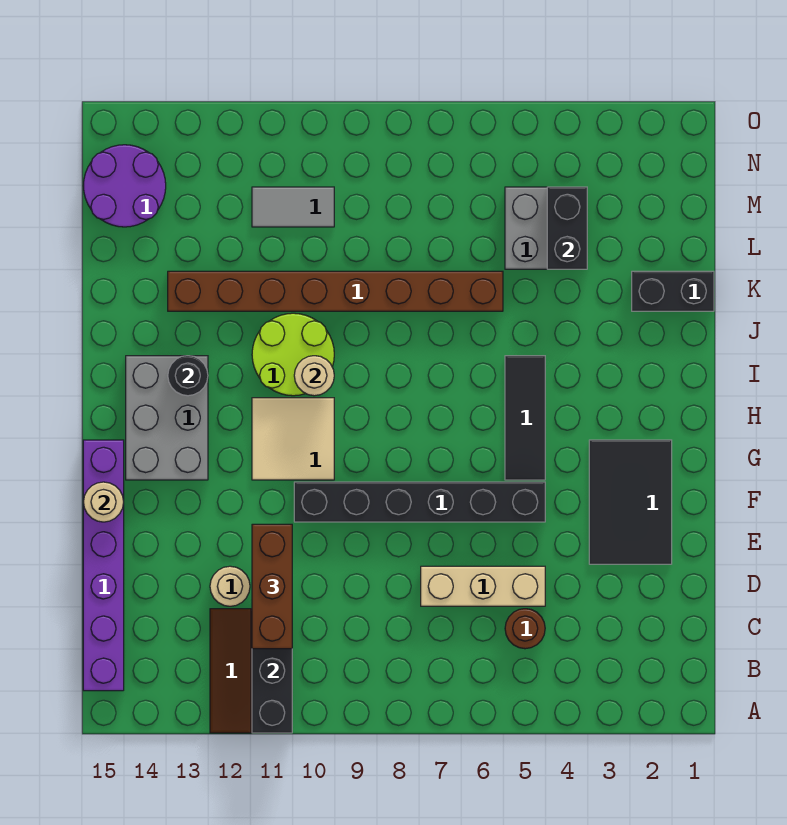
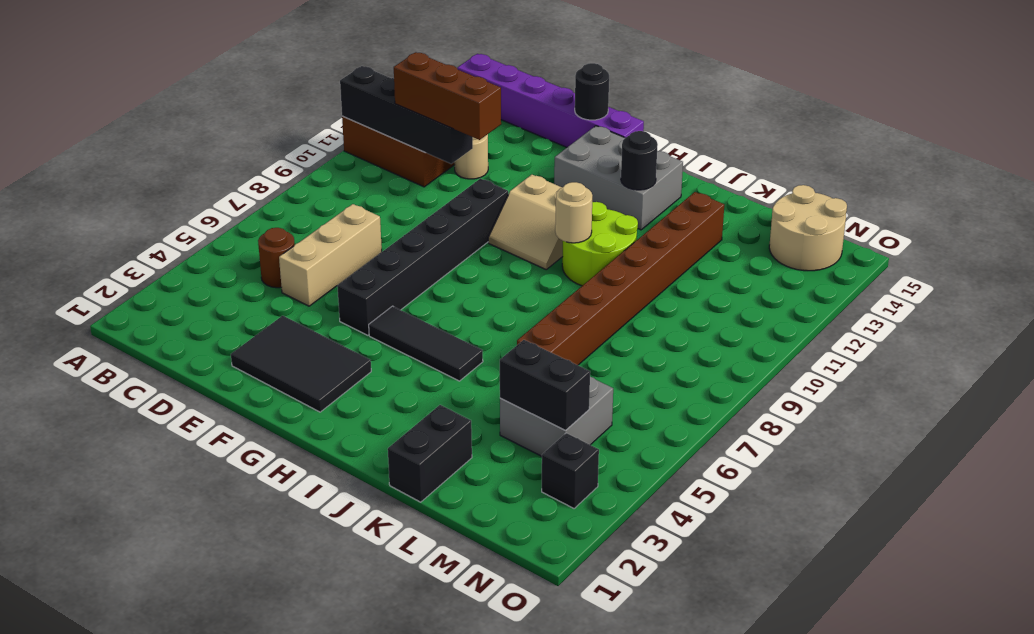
tan round brick F15 level 2 -> black round brick F15 level 2
tan tile G10:H11 level 1 -> tan slope G10:H11 level 1 top 11
grey tile M10:M11 level 1 -> none
purple round brick M14:N15 level 1 -> tan round brick M14:N15 level 1
none -> black brick N3 level 1

